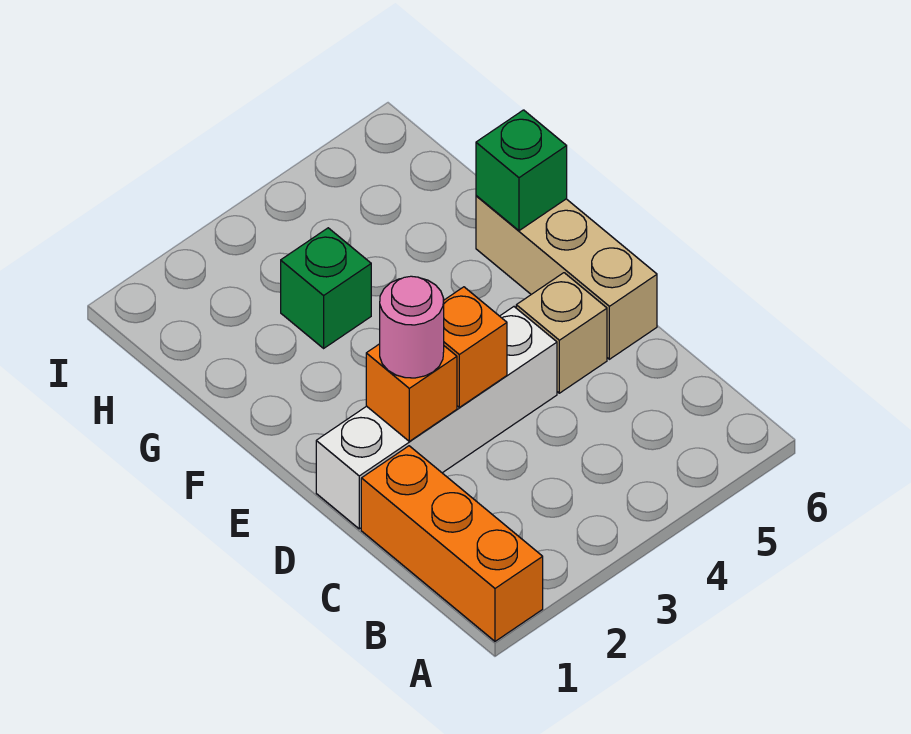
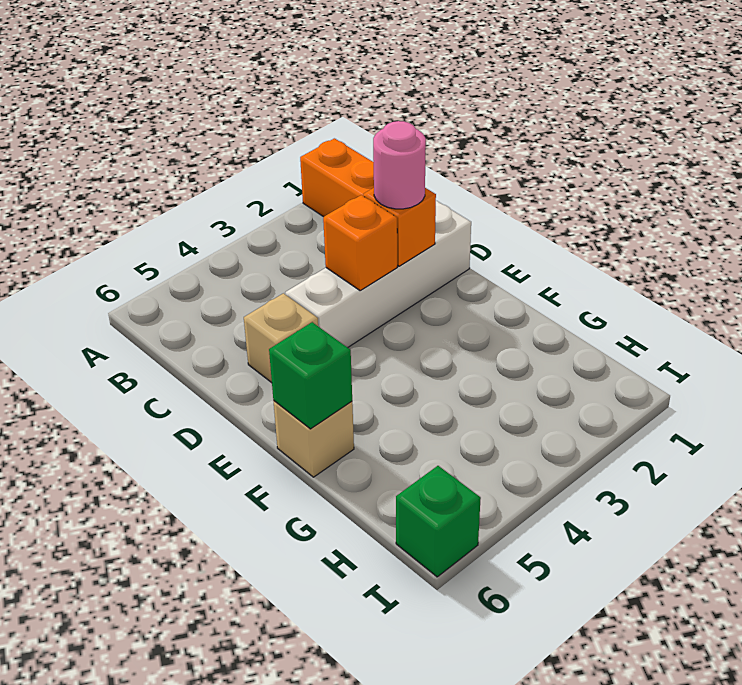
tan brick D6:F6 level 1 -> tan brick F6 level 1
green brick G3 level 1 -> green brick I6 level 1

